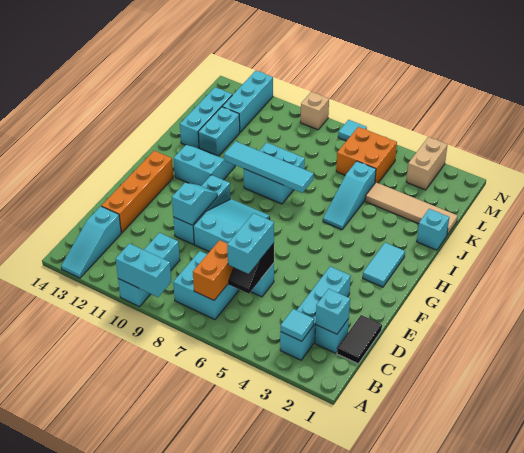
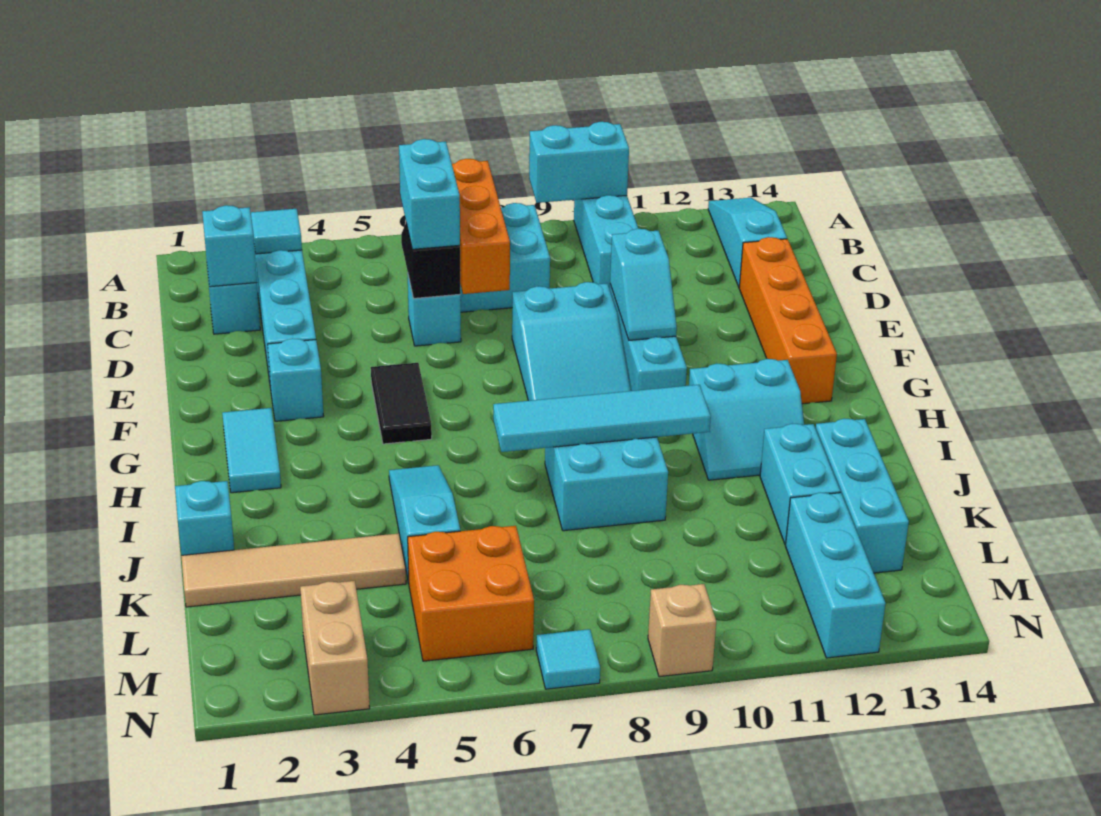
orange brick B7:C7 level 2 -> orange brick B7:D7 level 2
black tile C1:D1 level 1 -> black tile F5:G5 level 1
none -> cyan brick F3 level 1

